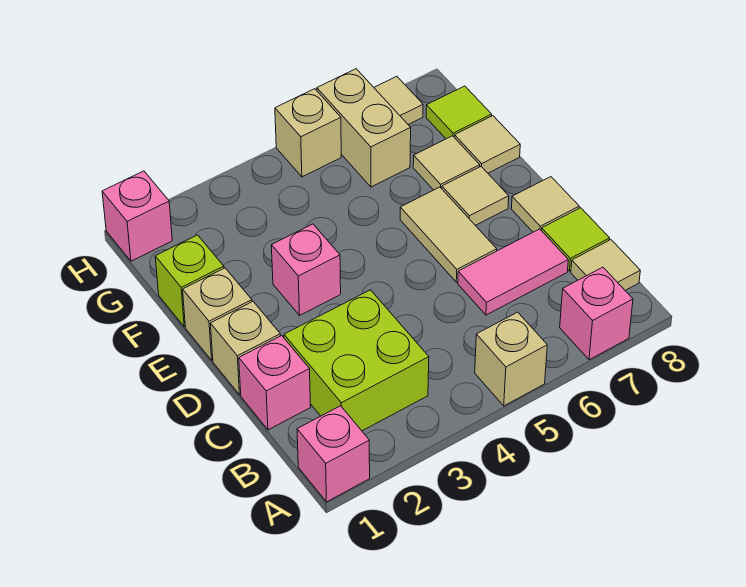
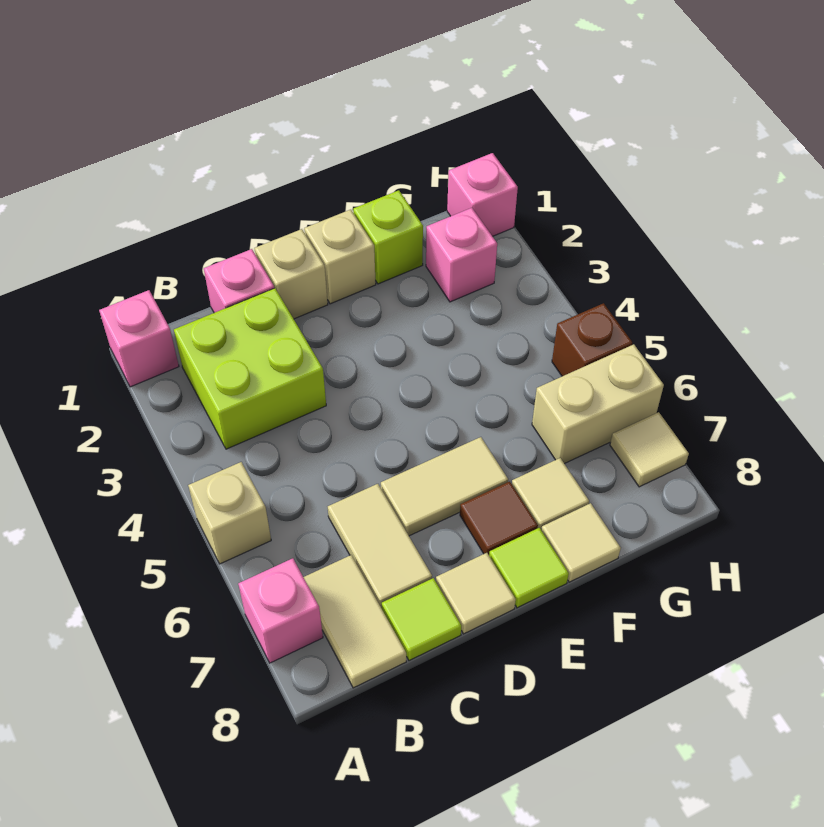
tan tile B8 level 1 -> tan tile B7:B8 level 1
pink tile C6:C7 level 1 -> tan tile C6:C7 level 1
pink brick E3 level 1 -> pink brick G2 level 1
tan tile E7 level 1 -> brown tile E7 level 1
lime tile G8 level 1 -> lime tile E8 level 1
tan brick H5 level 1 -> brown brick H5 level 1

